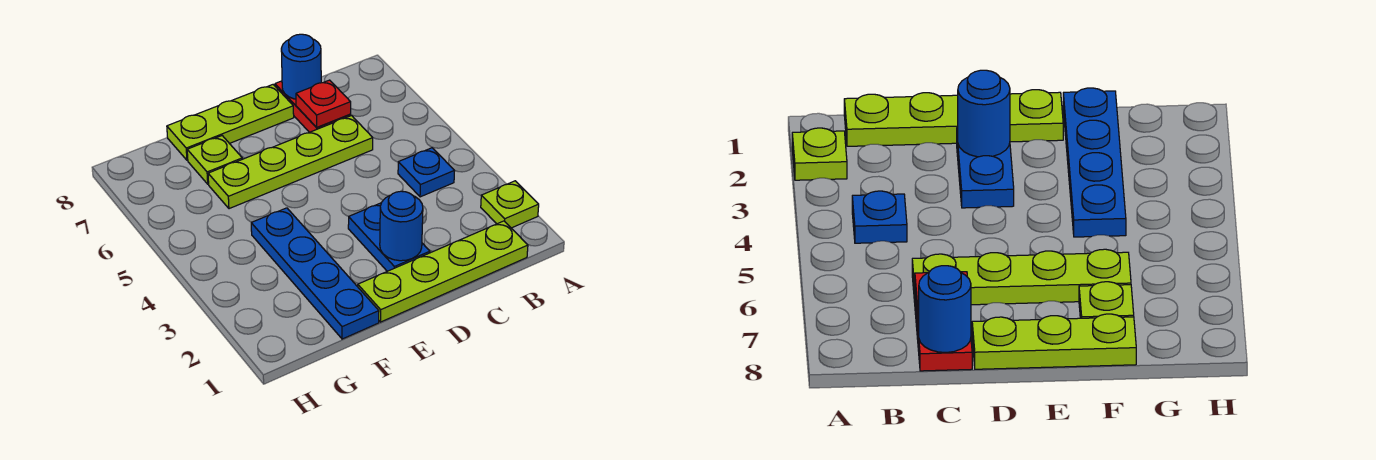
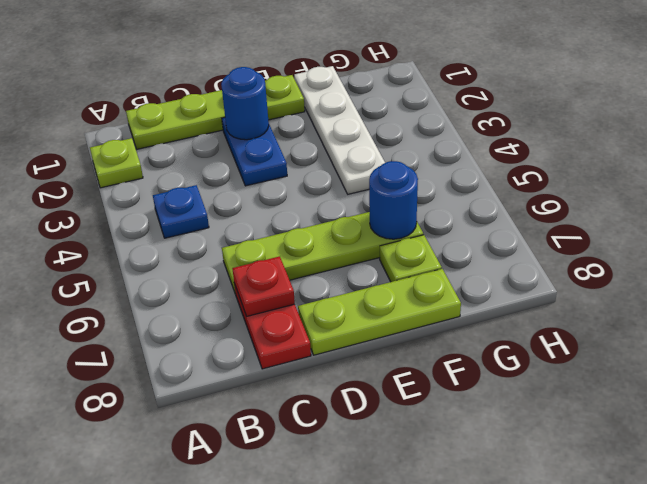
blue round brick C8 level 2 -> blue round brick F6 level 2
blue plate F1:F4 level 1 -> white plate F1:F4 level 1

